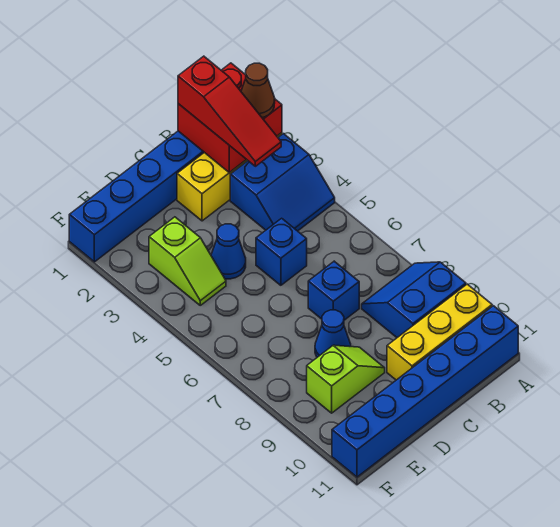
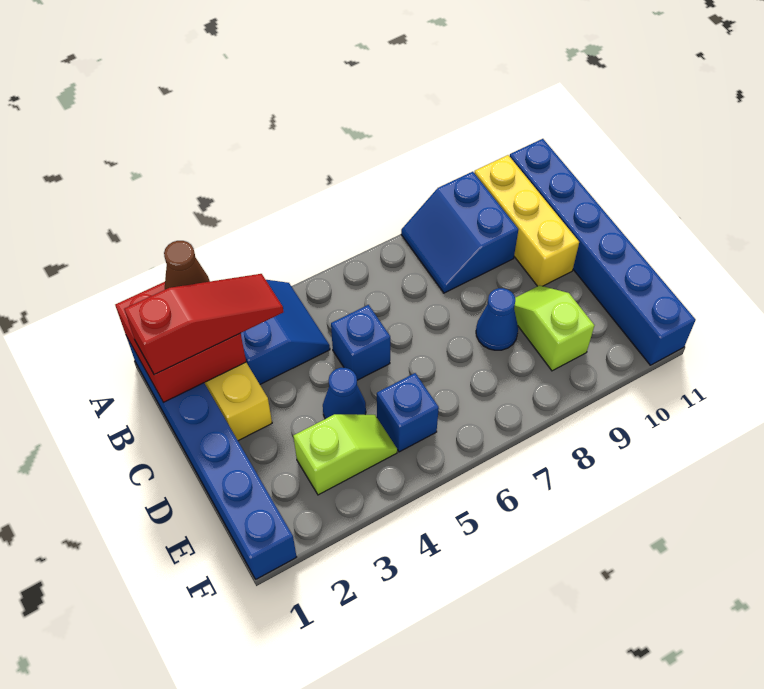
blue brick C7 level 1 -> blue brick E5 level 1

